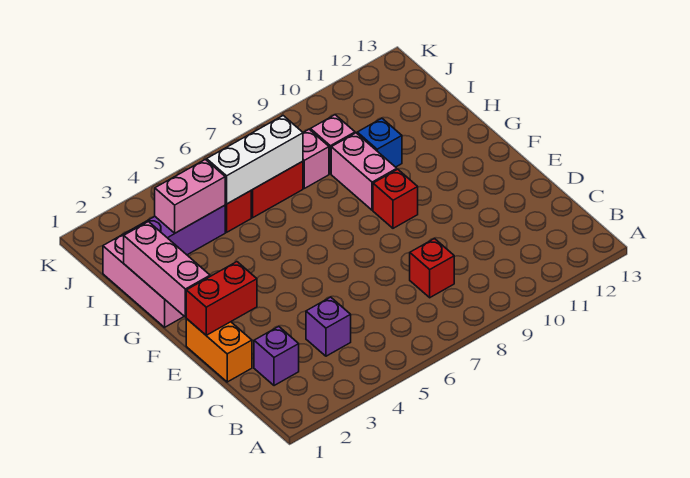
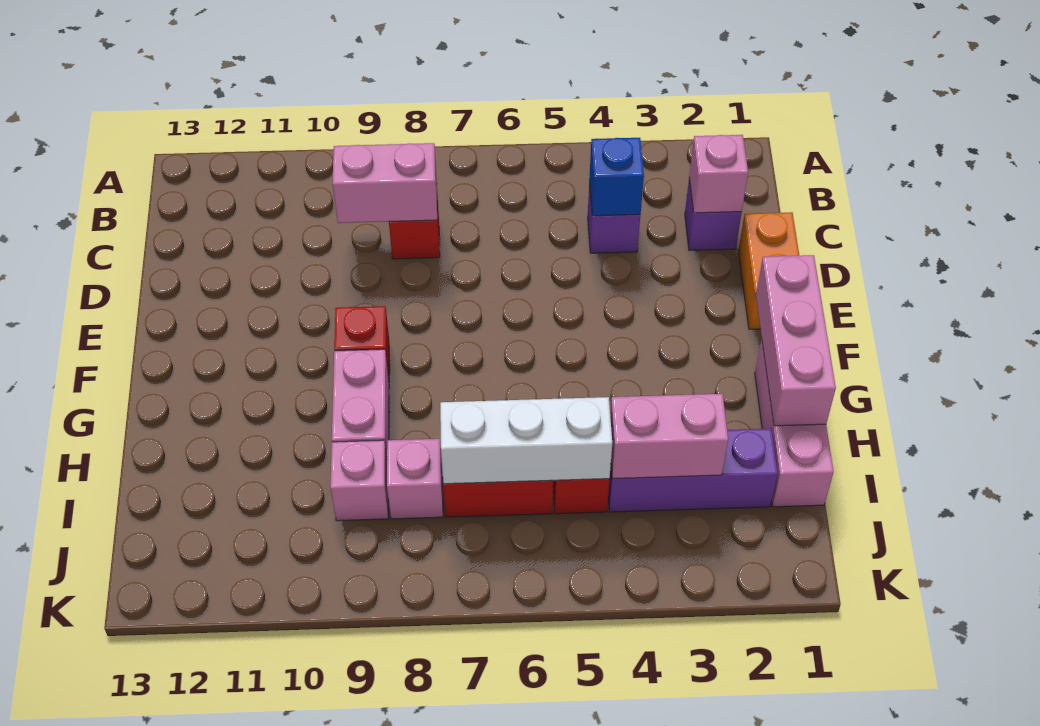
none -> pink brick C2 level 2
none -> pink brick C8:C9 level 2
red brick E1:E2 level 2 -> none
blue brick H10 level 1 -> blue brick C4 level 2

